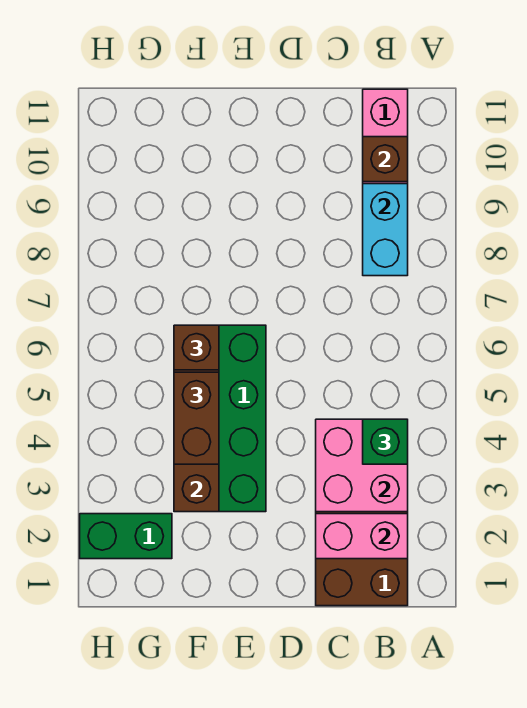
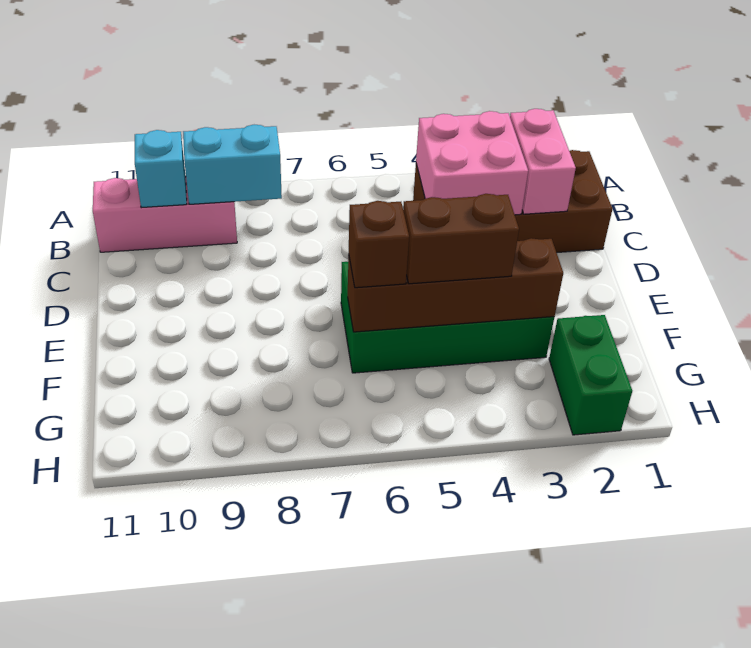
green brick B4 level 3 -> none
brown brick B10 level 2 -> cyan brick B10 level 2

